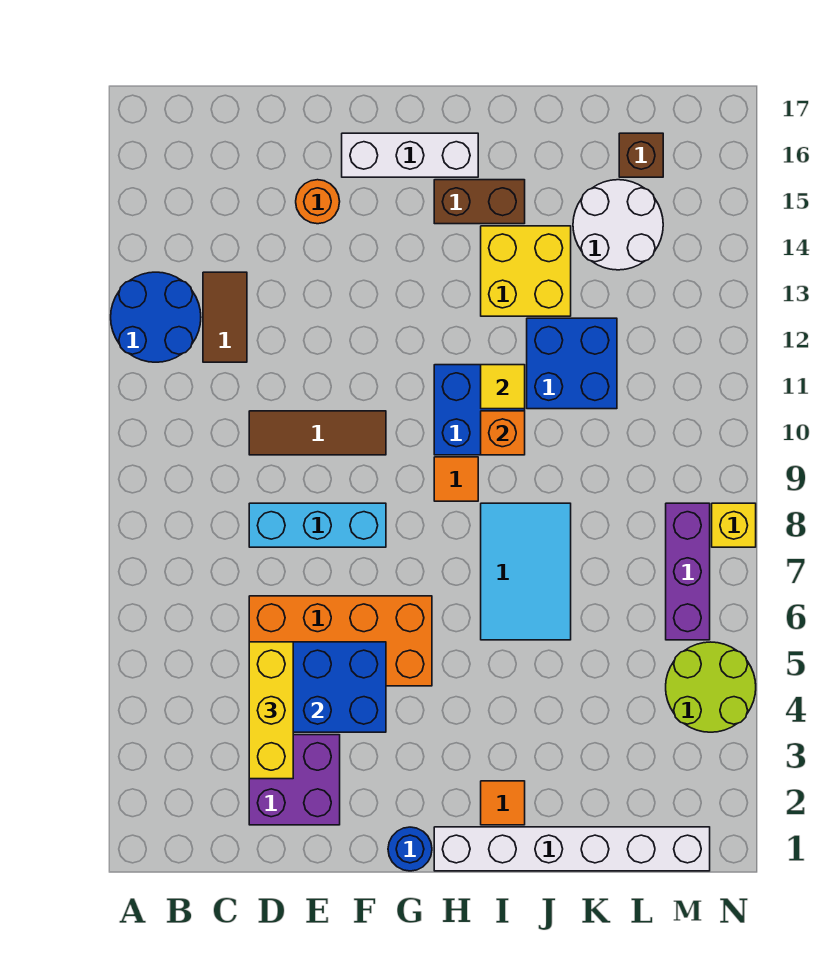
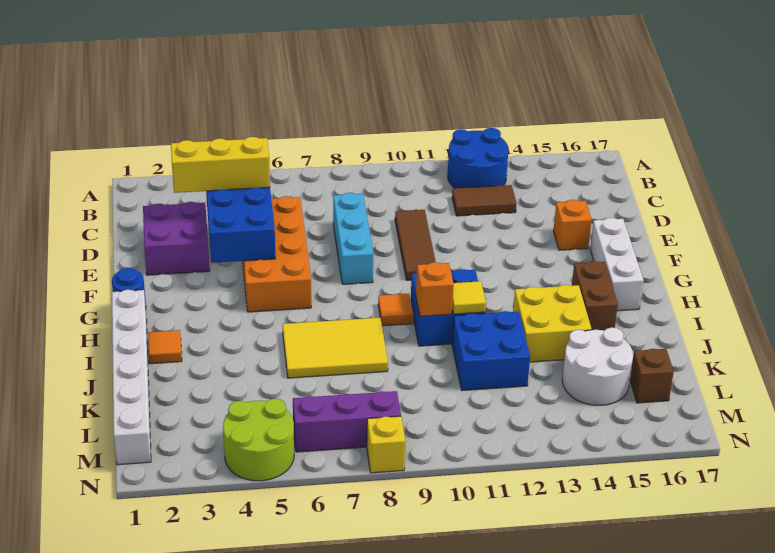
orange round brick E15 level 1 -> orange brick E15 level 1
cyan tile I6:J8 level 1 -> yellow tile I6:J8 level 1

